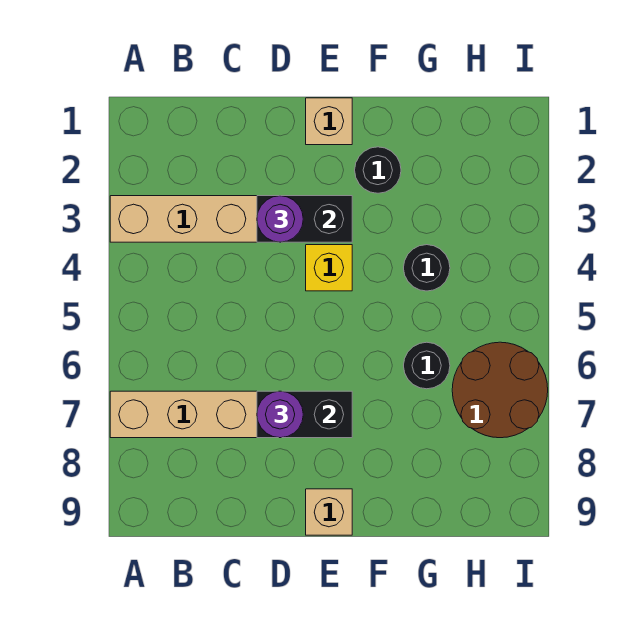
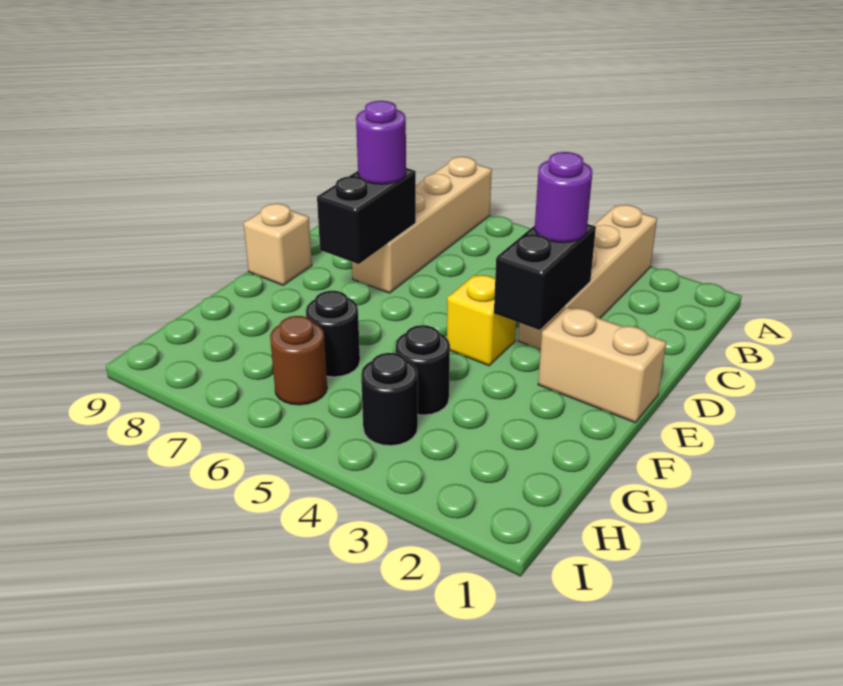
tan brick E1 level 1 -> tan brick E1:E2 level 1
black round brick F2 level 1 -> black round brick H4 level 1
brown round brick H6:I7 level 1 -> brown round brick H6 level 1

